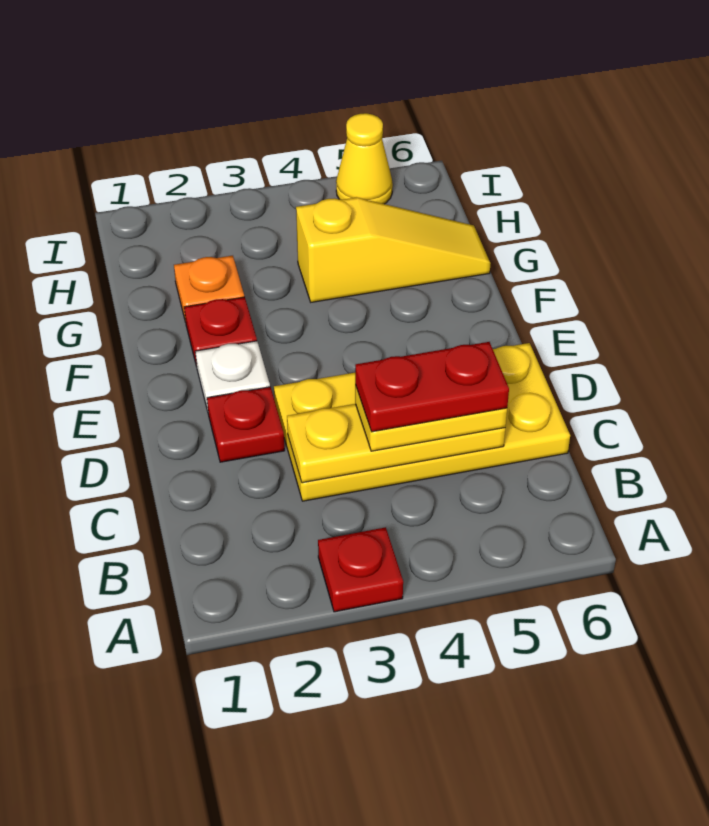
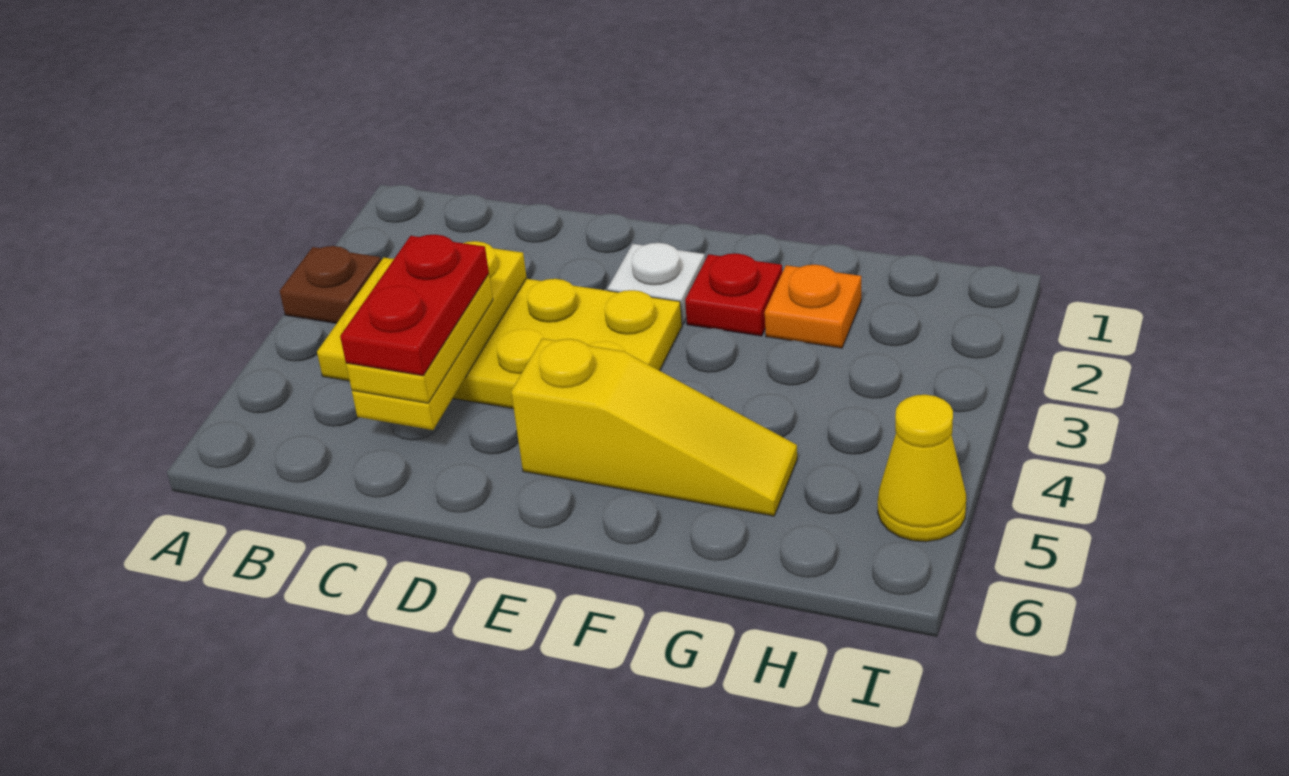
red plate A3 level 1 -> brown plate A3 level 1
yellow plate C3:D6 level 1 -> yellow plate B3:E4 level 1
red plate D2 level 1 -> none
yellow slope G4:G6 level 1 top 4 -> yellow slope E5:G5 level 1 top E

